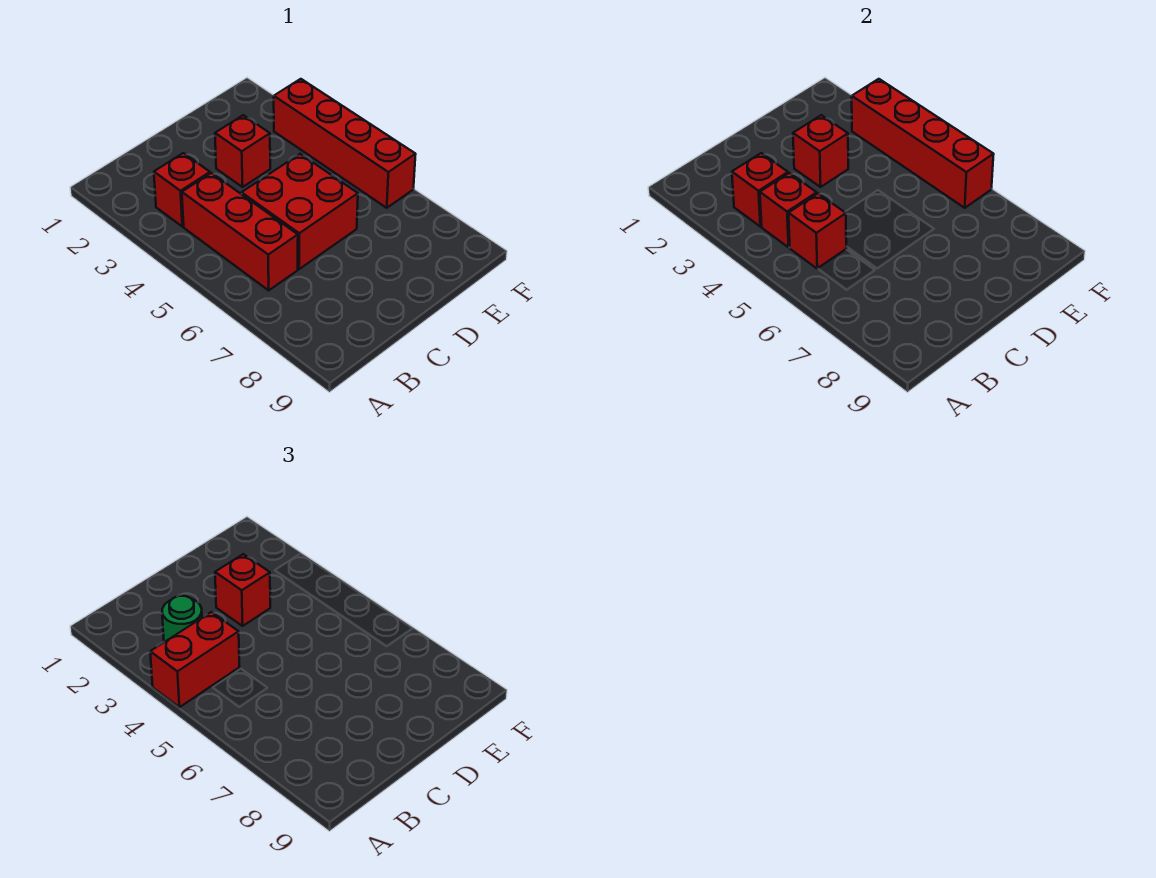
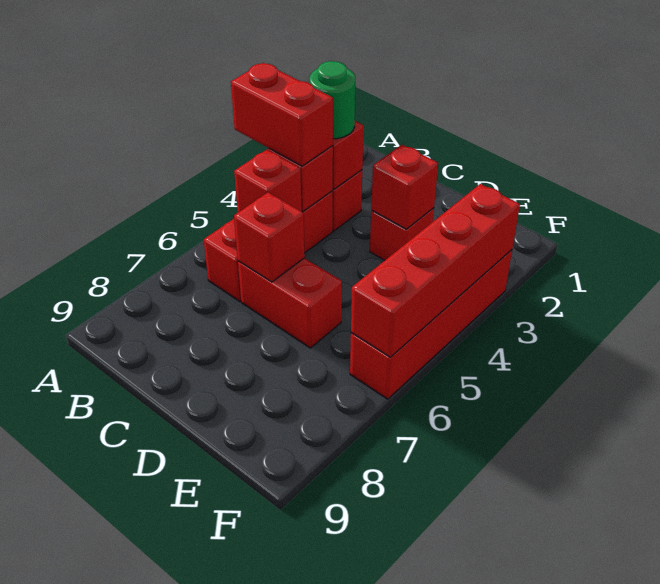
red brick C5:D6 level 1 -> red brick C6:D6 level 1
red brick D3 level 3 -> red brick C6 level 2

